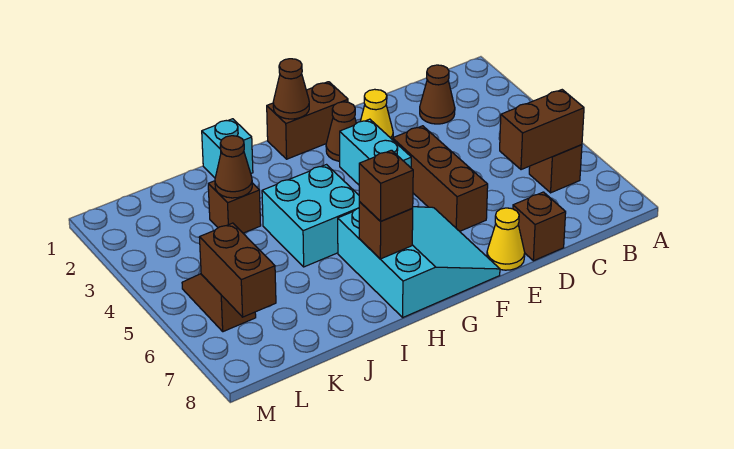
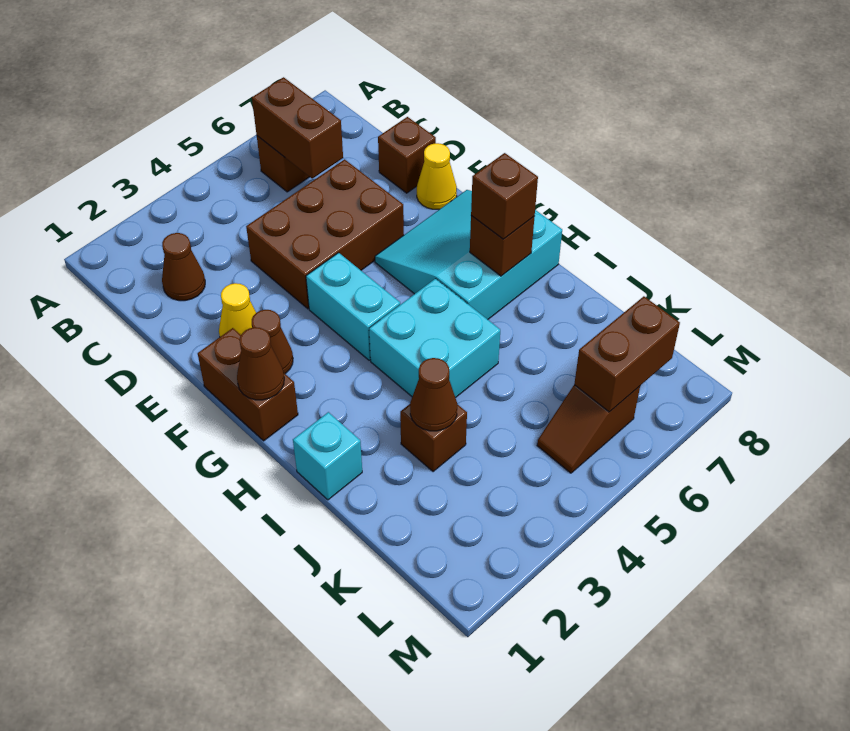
brown brick E4:E6 level 1 -> brown brick D4:E6 level 1
cyan brick F3:F4 level 1 -> cyan brick F4:G4 level 1

